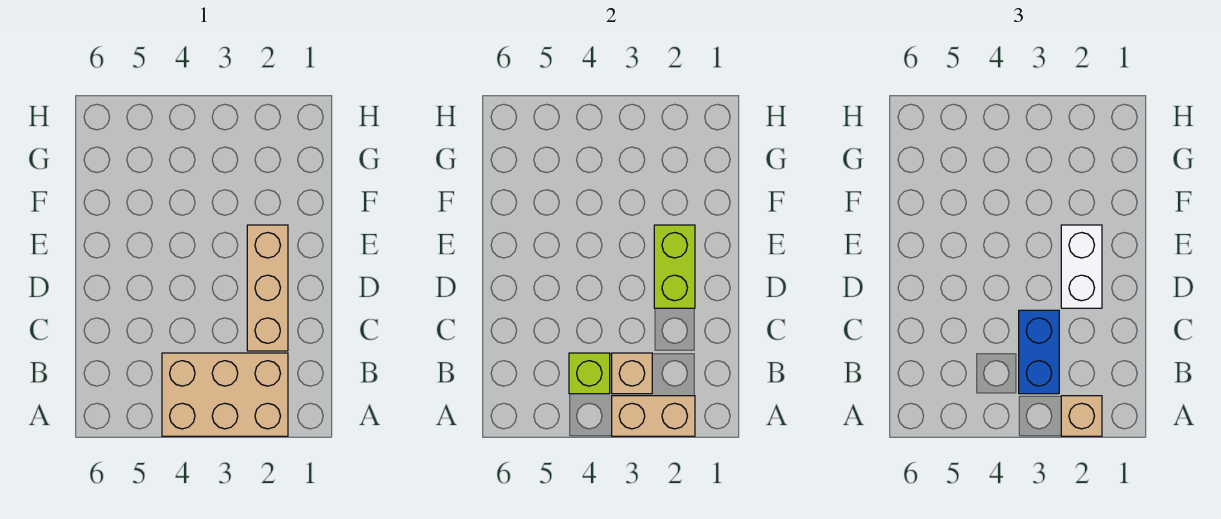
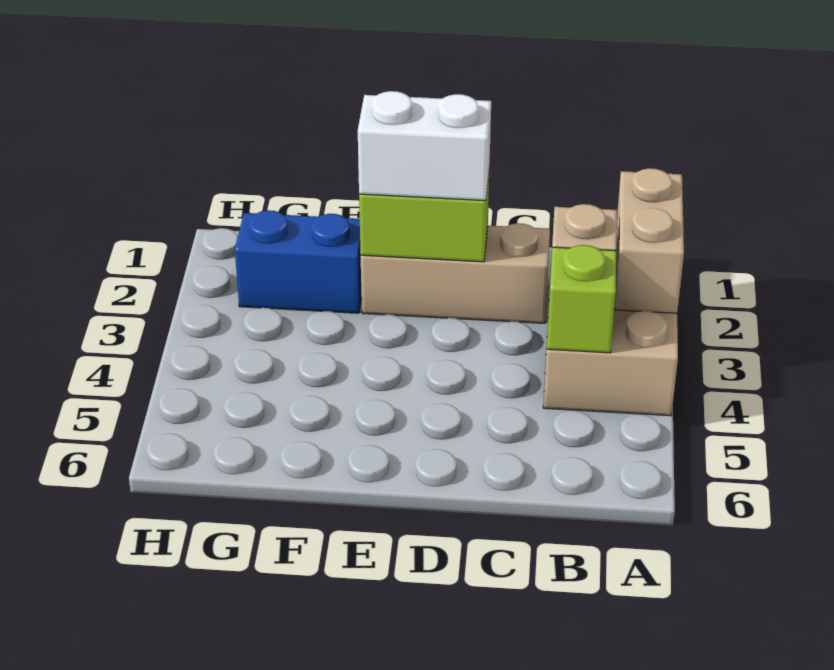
tan brick A2 level 3 -> none
blue brick B3:C3 level 3 -> blue brick F2:G2 level 1

